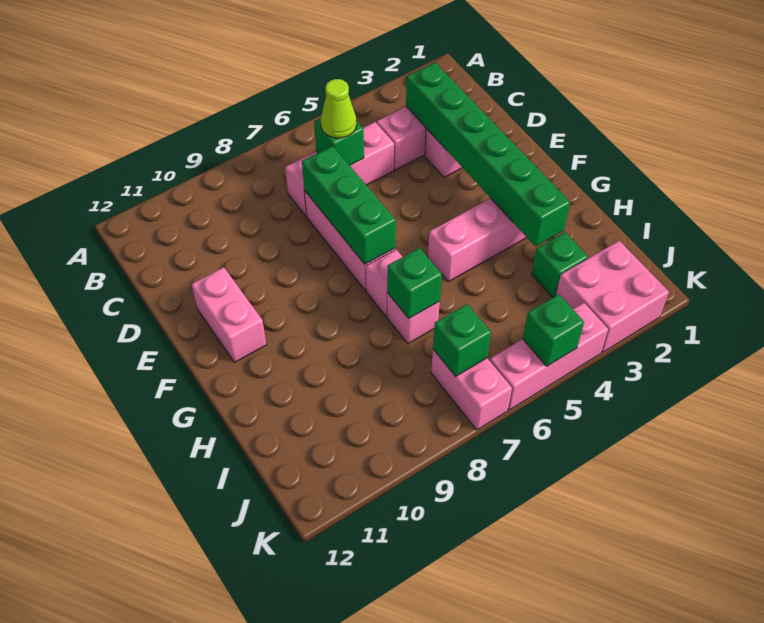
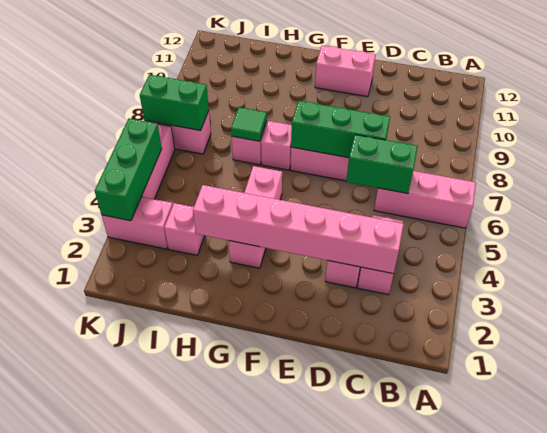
green brick C3:H3 level 2 -> pink brick C3:H3 level 2
pink brick C5:C7 level 1 -> pink brick A6:C6 level 1
green brick C6 level 2 -> green brick C6:D6 level 2
lime cone C6 level 3 -> none
green brick H7 level 2 -> green tile H7 level 2
green brick I3 level 1 -> pink brick I3 level 1
pink brick J2:K3 level 1 -> pink brick J3:K3 level 1
green brick J7 level 2 -> green brick J7:K7 level 2
green brick K5 level 2 -> green brick K3:K5 level 2

